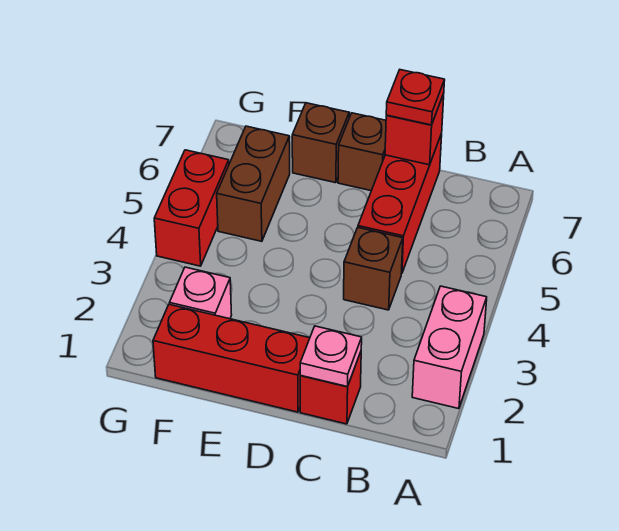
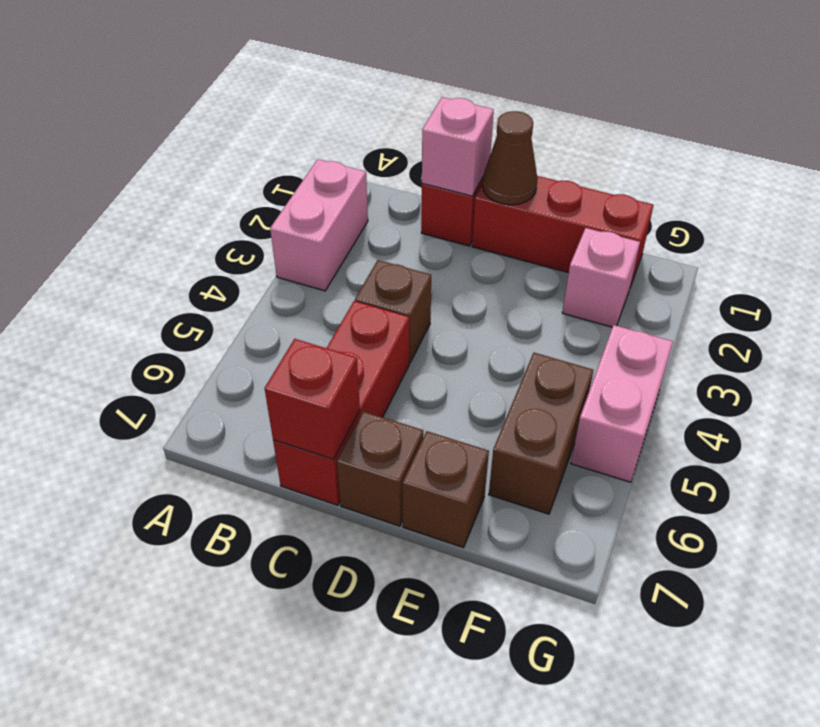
pink plate C1 level 2 -> pink brick C1 level 2
red plate C7 level 3 -> none
none -> brown cone D1 level 2
red brick G4:G5 level 1 -> pink brick G4:G5 level 1

